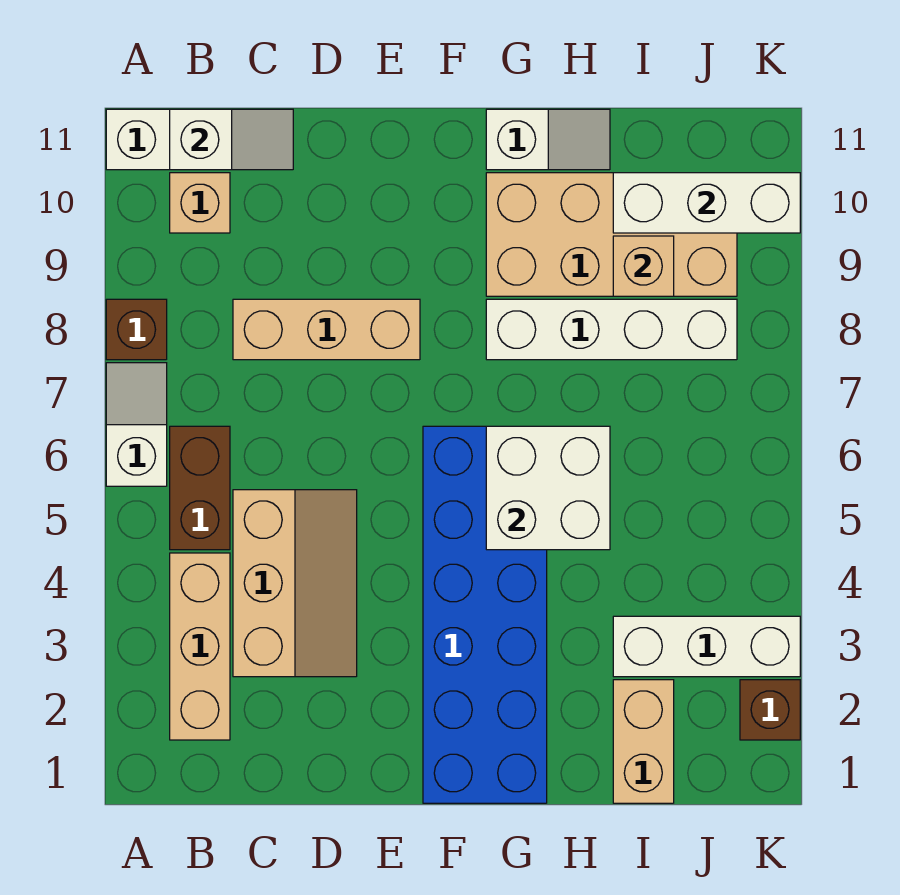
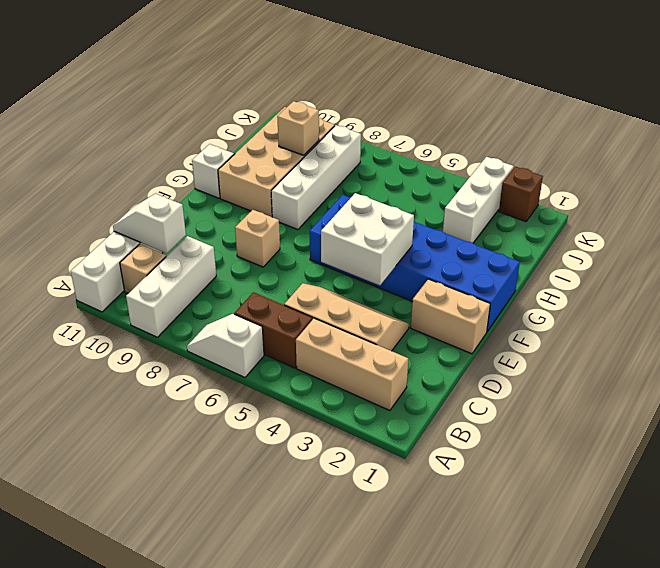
brown brick A8 level 1 -> none
white slope B11:C11 level 2 top B -> white slope C10:C11 level 2 top 10
tan brick C8:E8 level 1 -> tan brick E8 level 1
white brick G5:H6 level 2 -> white brick E4:F5 level 2
tan brick I1:I2 level 1 -> tan brick E1:E2 level 1
white brick I10:K10 level 2 -> white brick A9:C9 level 1

